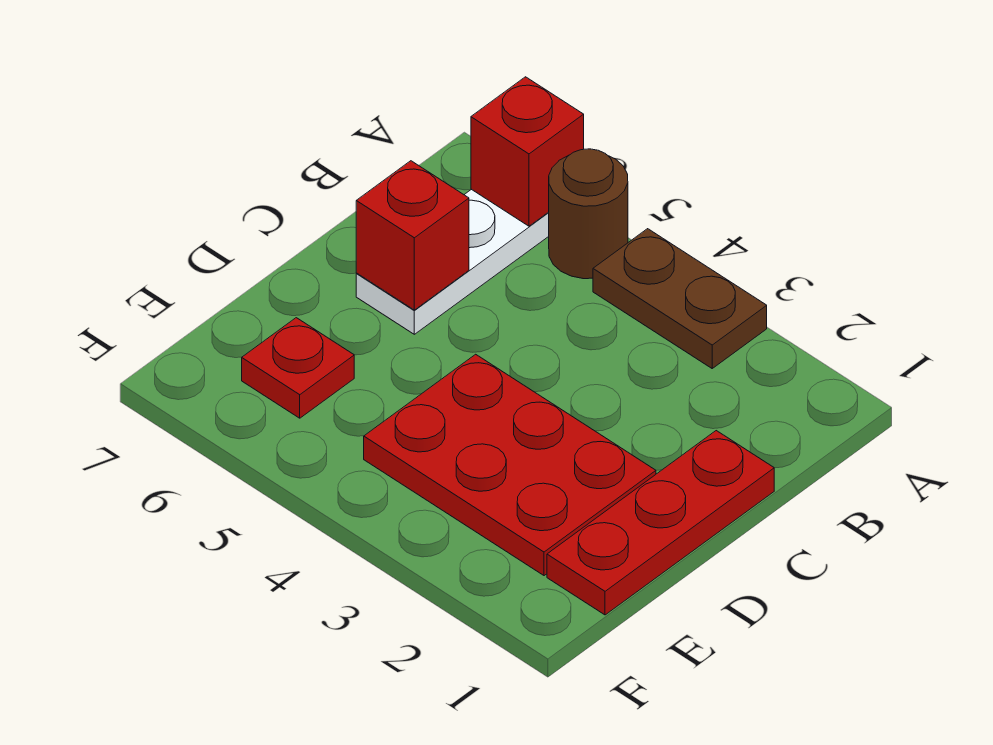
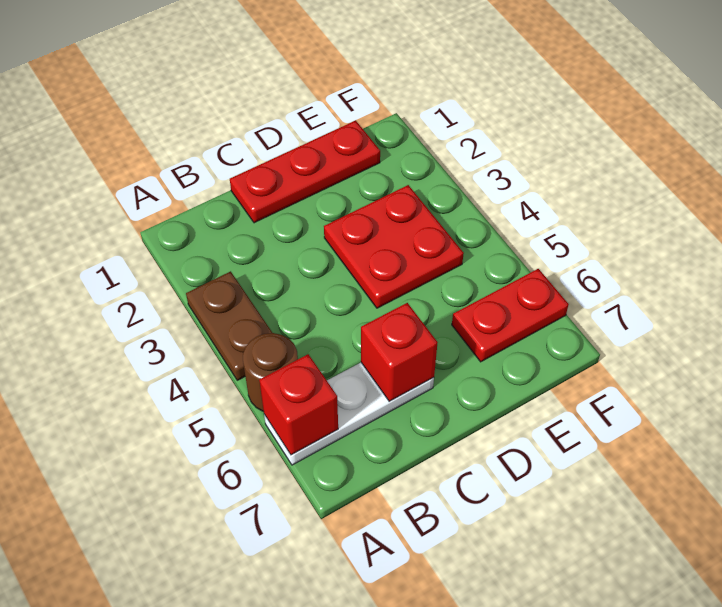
red plate D2:E4 level 1 -> red plate D3:E4 level 1
red plate E6 level 1 -> red plate E6:F6 level 1

